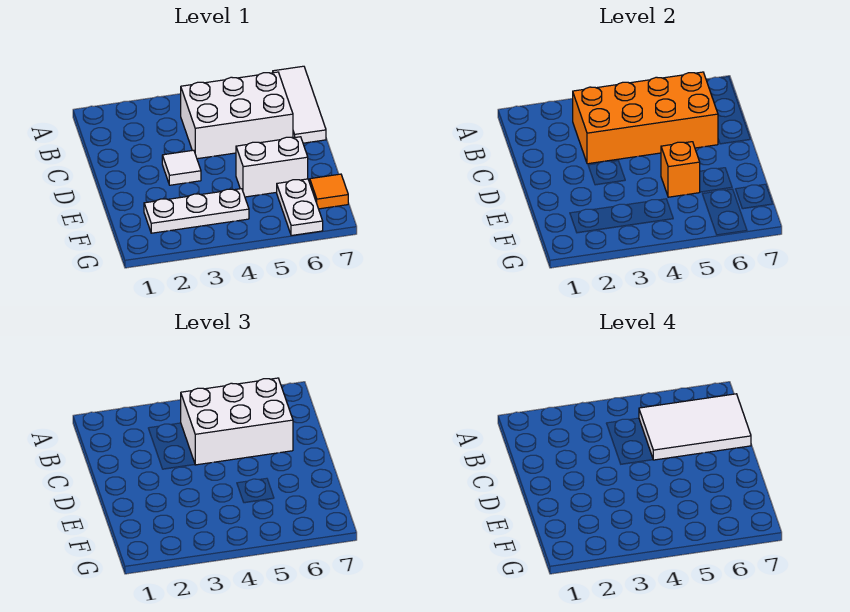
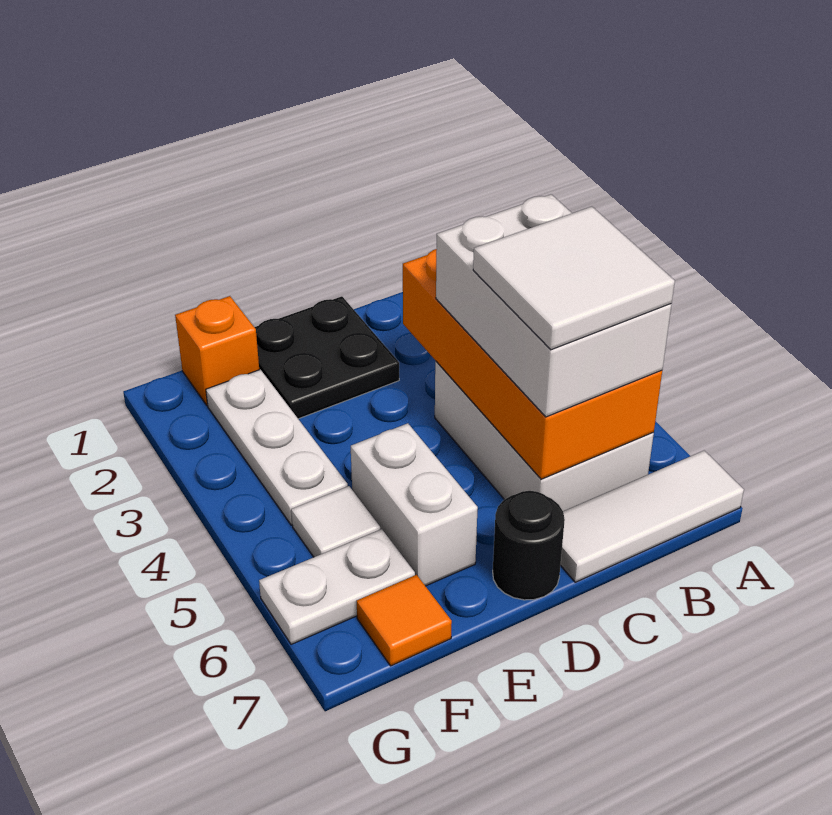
white tile B5:C7 level 4 -> white tile B5:C6 level 4
none -> black plate D1:E2 level 1
white tile D3 level 1 -> white tile F5 level 1
none -> black round brick D7 level 1
orange brick E5 level 2 -> orange brick F1 level 1

